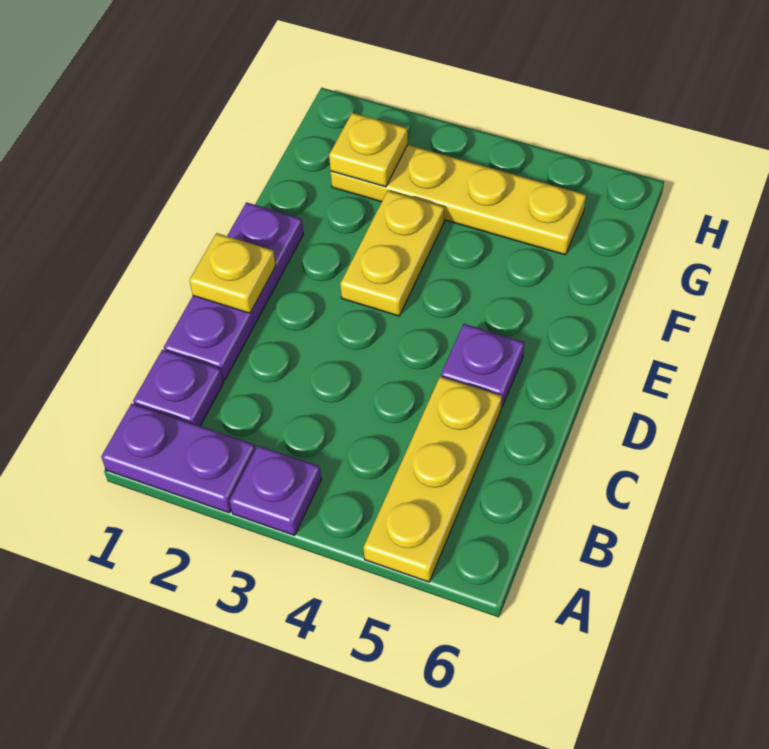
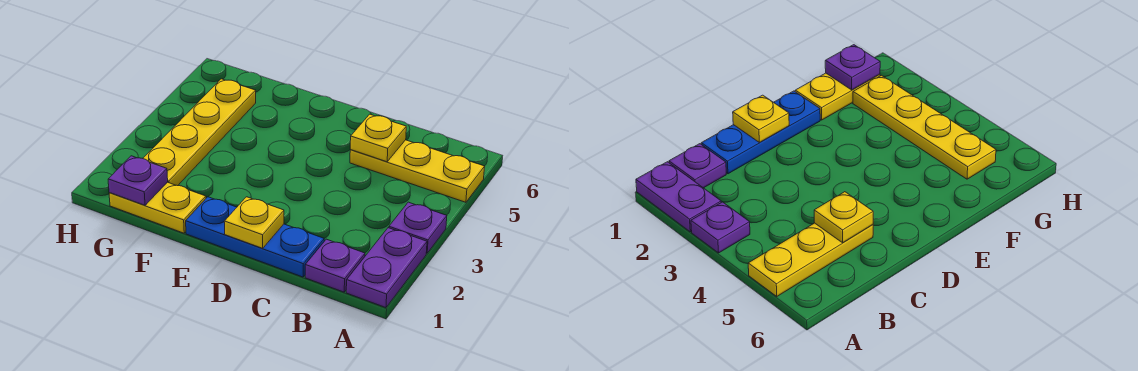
purple plate C1:E1 level 1 -> blue plate C1:E1 level 1
purple plate D5 level 1 -> purple plate G1 level 2
yellow plate E3:F3 level 1 -> yellow plate F1:G1 level 1
yellow plate G2 level 2 -> yellow plate C5 level 2

